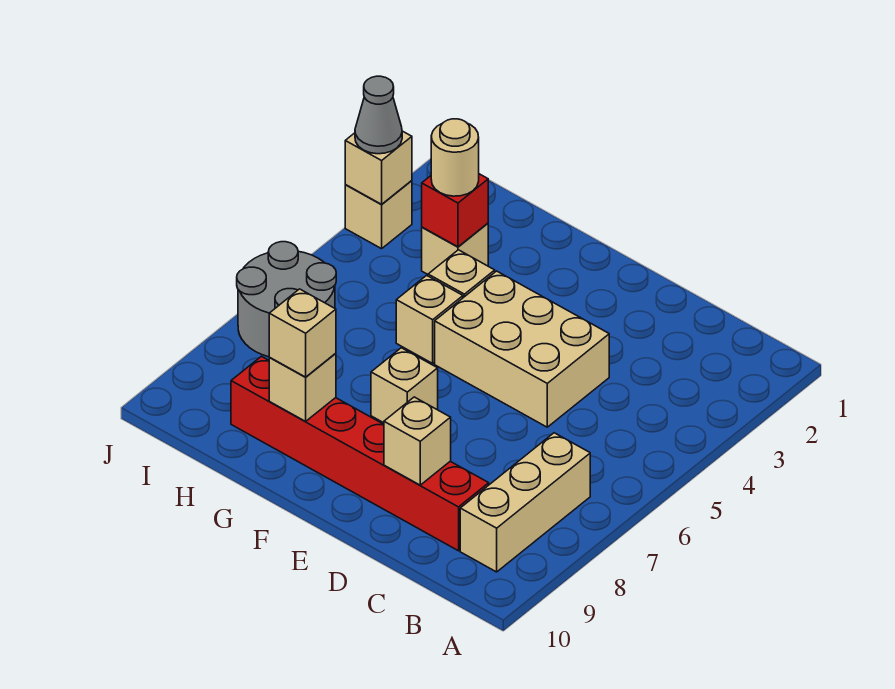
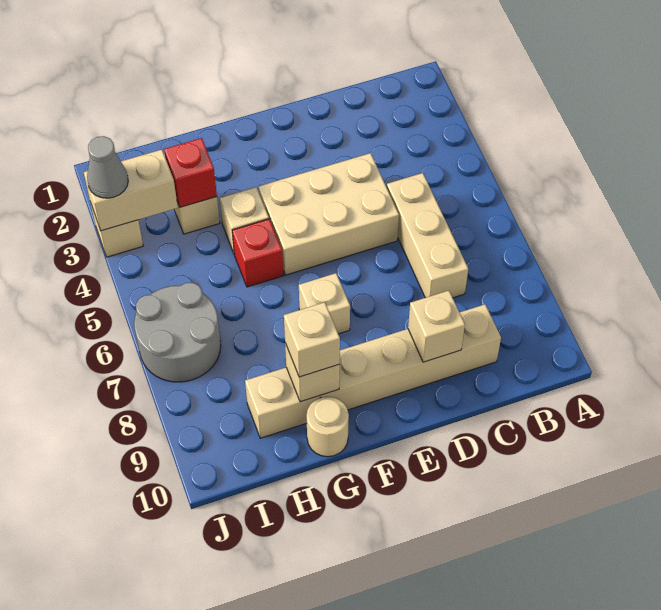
tan brick B7:B9 level 1 -> tan brick C5:C7 level 1
red brick C9:H9 level 1 -> tan brick C9:H9 level 1
tan brick G5 level 1 -> red brick G5 level 1
tan round brick H3 level 3 -> tan round brick G10 level 1
tan brick J3 level 2 -> tan brick I3:J3 level 2

